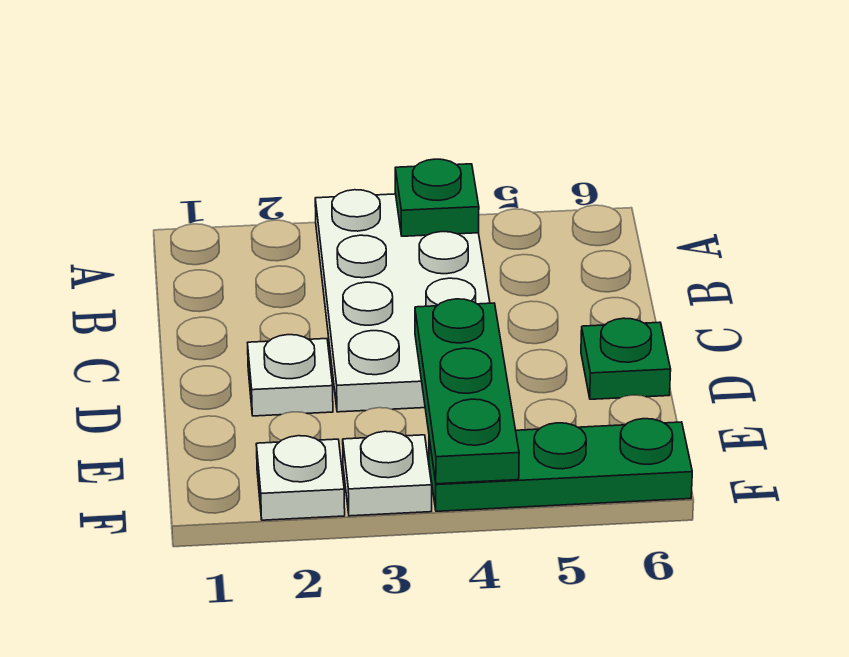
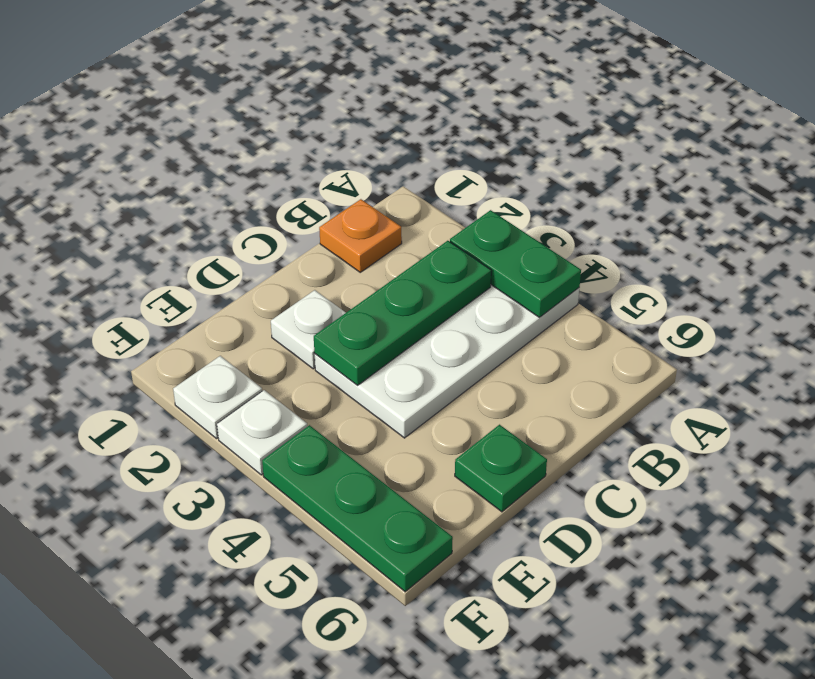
green plate A4 level 2 -> green plate A3:A4 level 2
none -> orange plate B1 level 1
green plate D4:F4 level 2 -> green plate B3:D3 level 2

